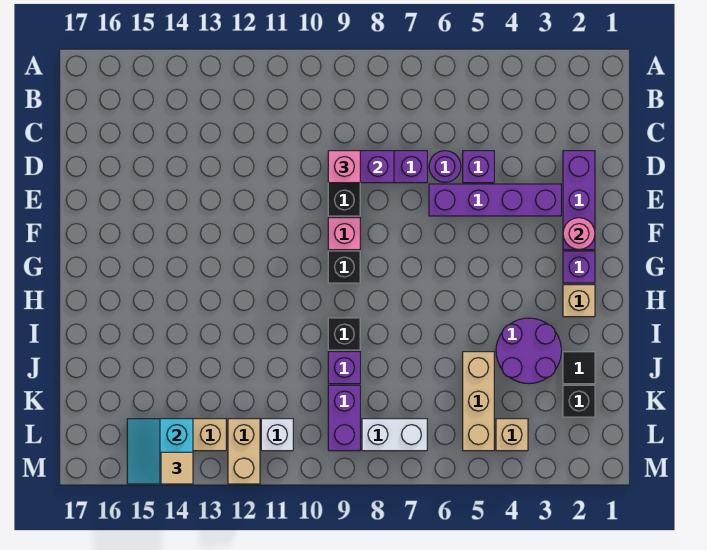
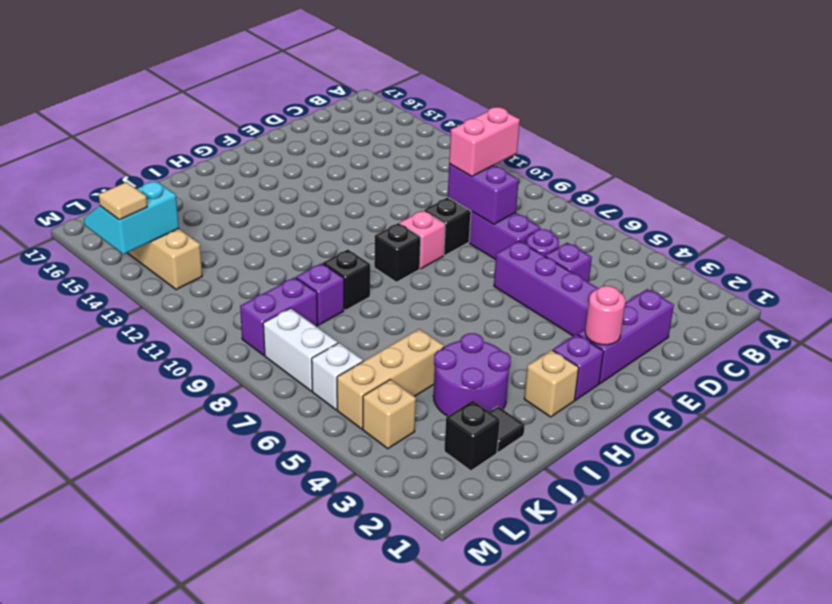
pink brick D9 level 3 -> pink brick C9:D9 level 3
white brick L11 level 1 -> white brick L6 level 1
tan brick L12:M12 level 1 -> none

